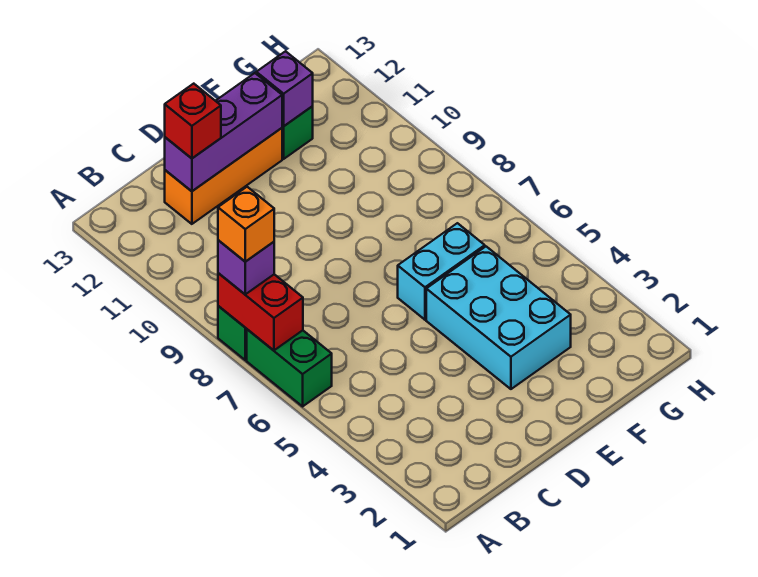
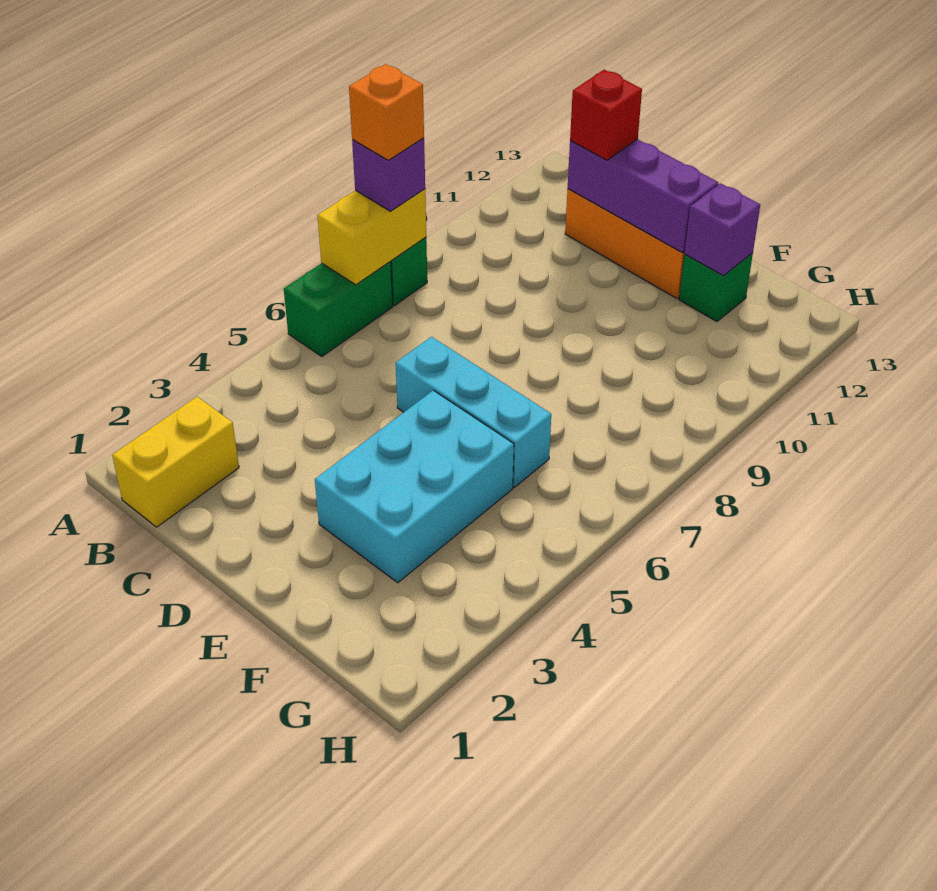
red brick A7:A8 level 2 -> yellow brick A7:A8 level 2
none -> yellow brick B1:B2 level 1
cyan brick E6:F6 level 1 -> cyan brick D6:F6 level 1

